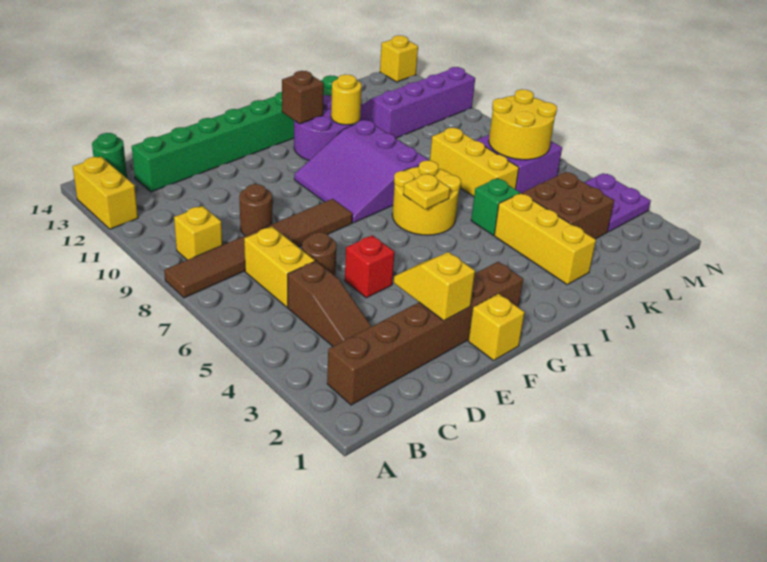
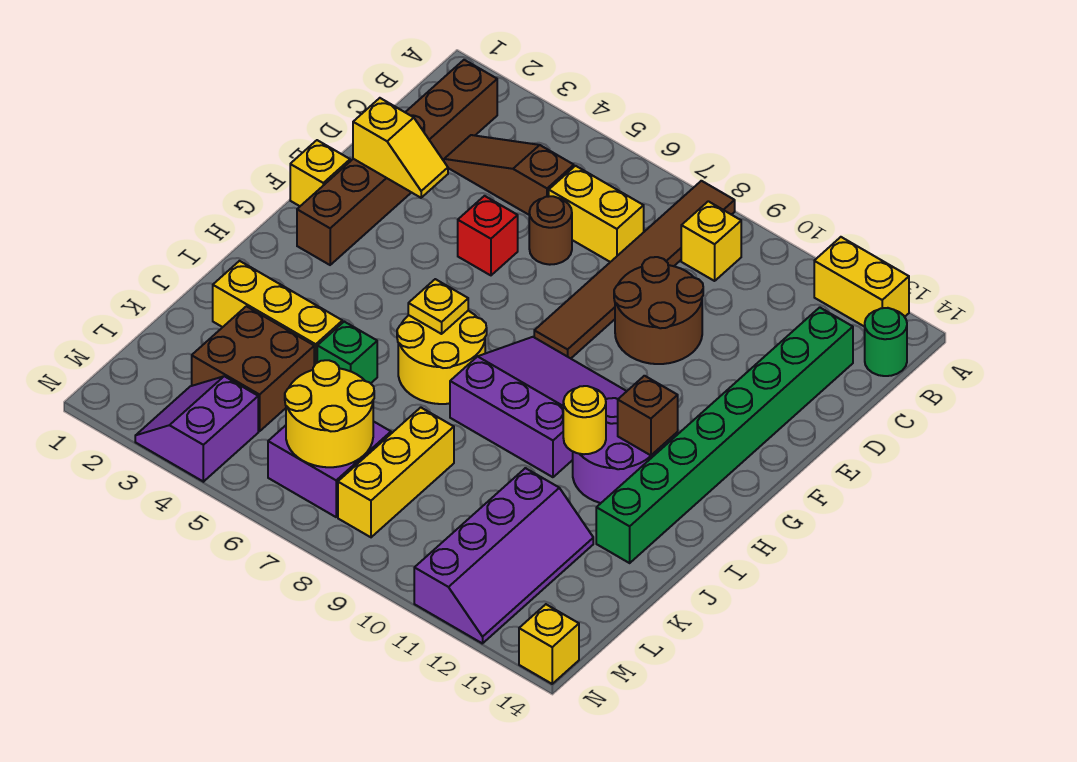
brown round brick D9 level 1 -> brown round brick D9:E10 level 1
yellow brick K6:K8 level 1 -> yellow brick K8:M8 level 1
purple plate M3:N4 level 1 -> purple slope M3:N4 level 1 top 4

